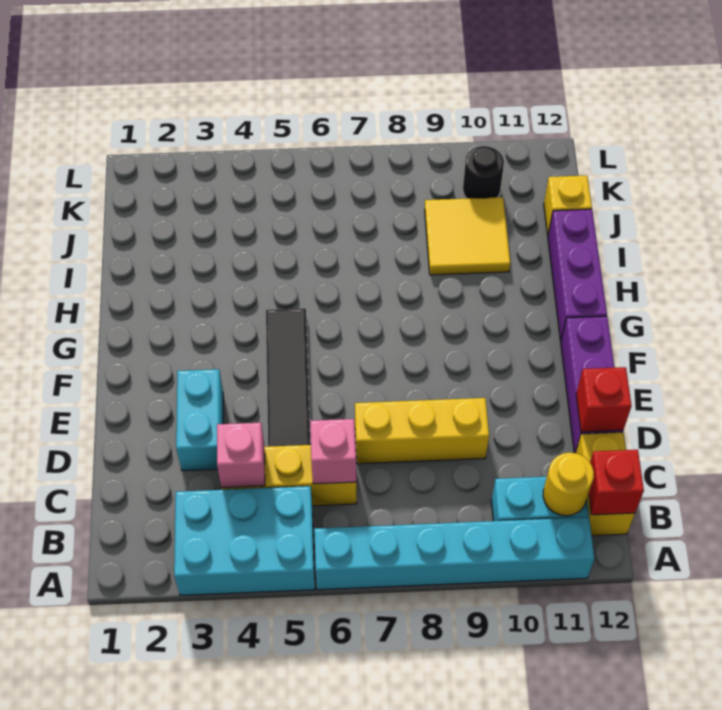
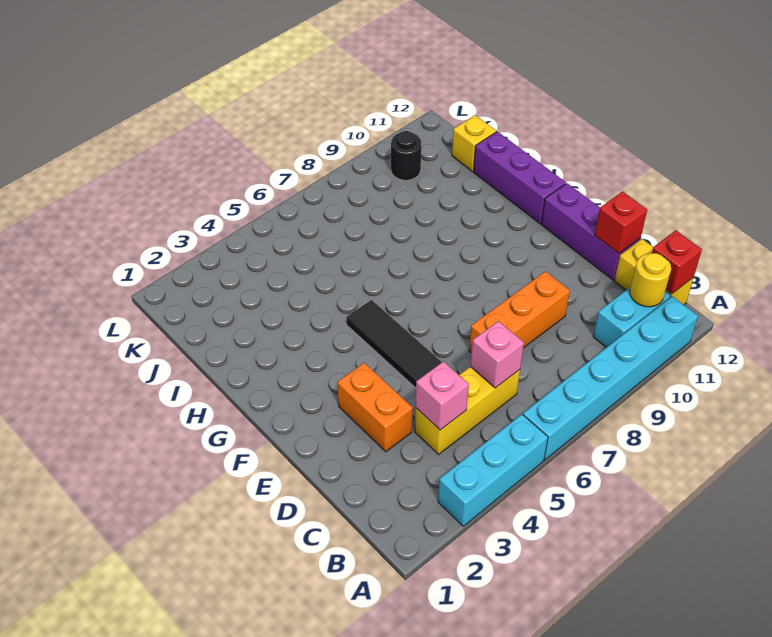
cyan brick A3:B5 level 1 -> cyan brick A3:A5 level 1
cyan brick D3:E3 level 1 -> orange brick D3:E3 level 1
yellow brick D7:D9 level 1 -> orange brick D7:D9 level 1
yellow tile I9:J10 level 1 -> none

